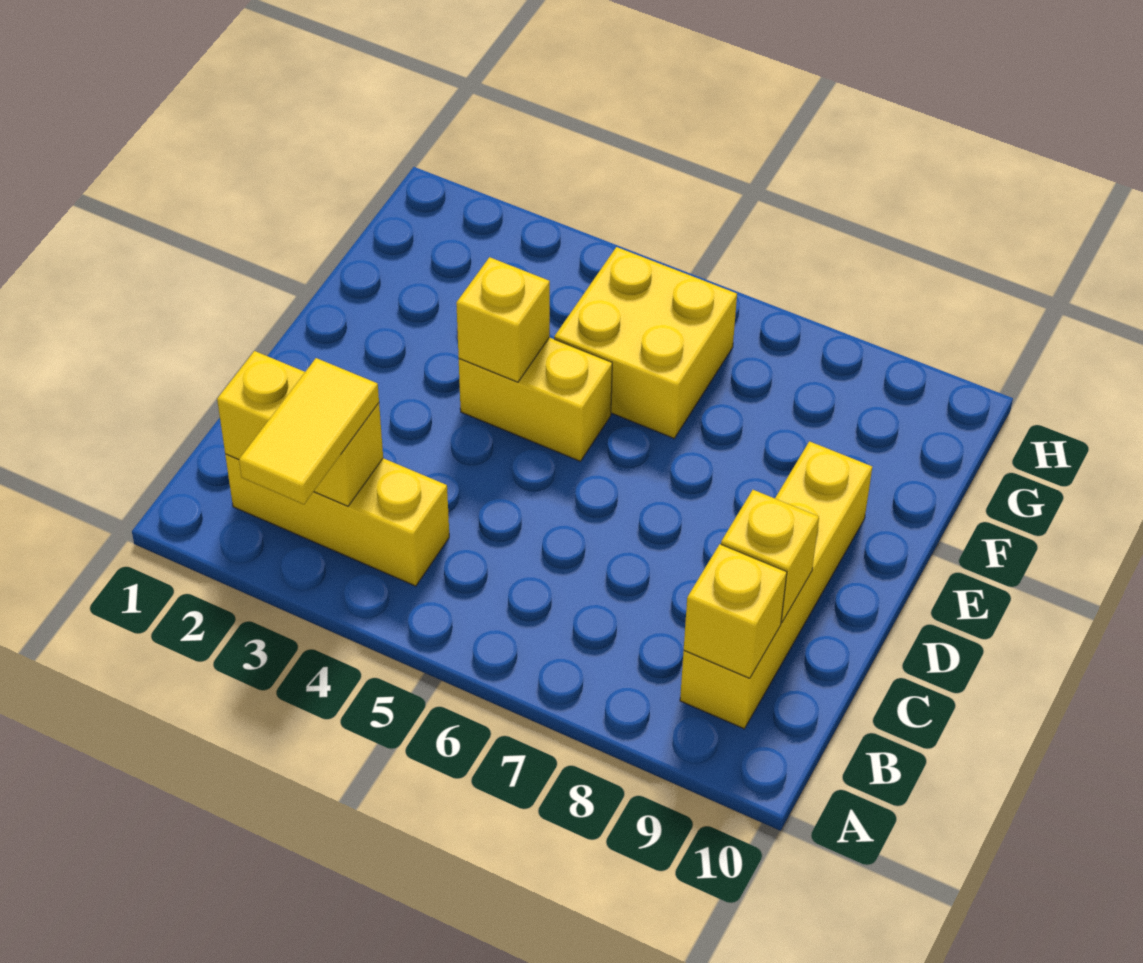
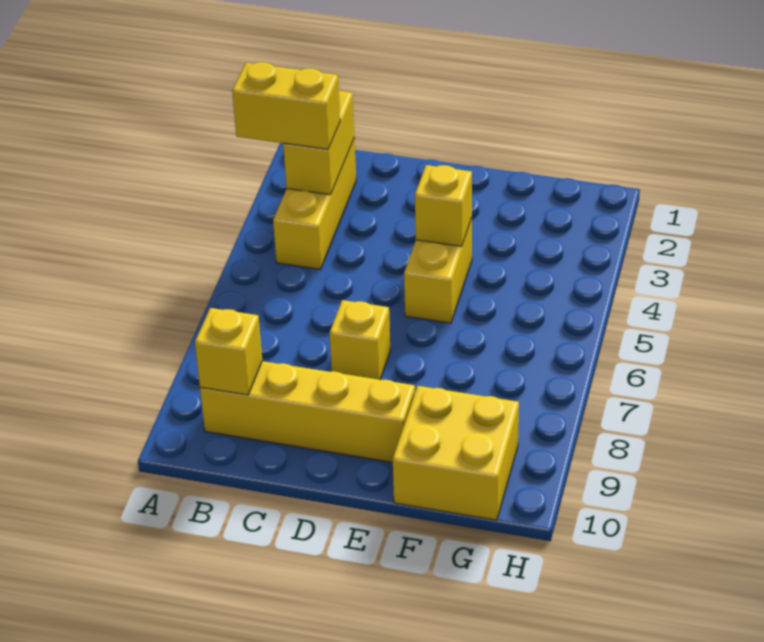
yellow tile A3:B3 level 3 -> yellow brick A3:B3 level 3
yellow brick C9 level 2 -> yellow brick D7 level 1
yellow brick F5:G6 level 1 -> yellow brick F9:G10 level 1

